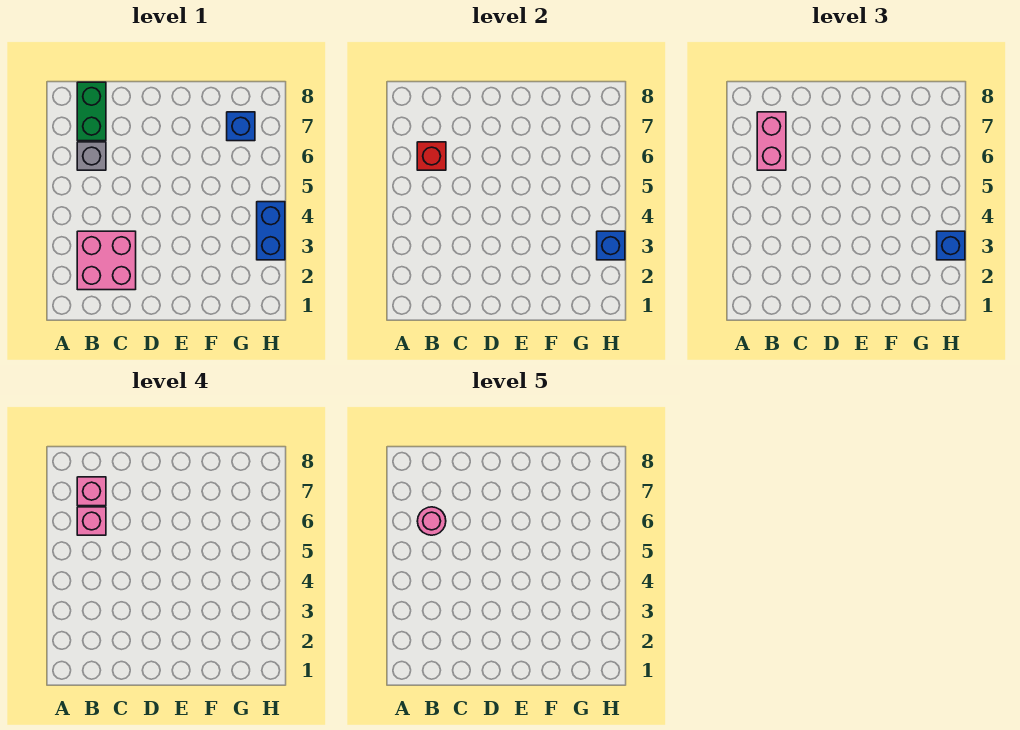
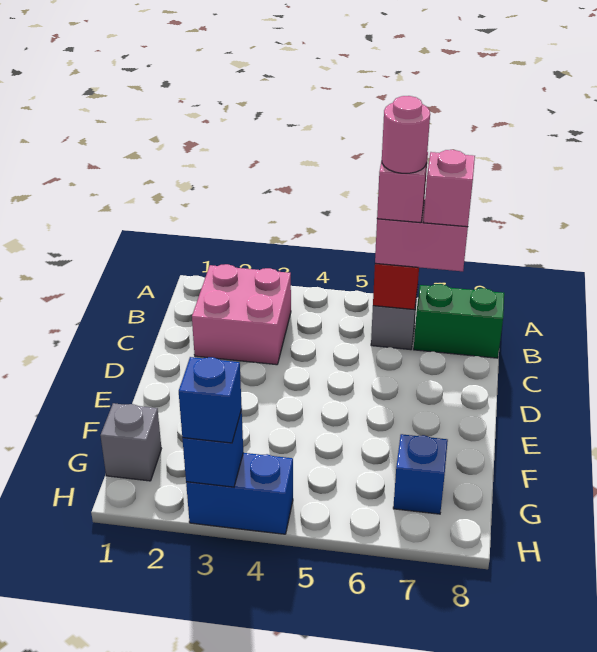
none -> grey brick G1 level 1

